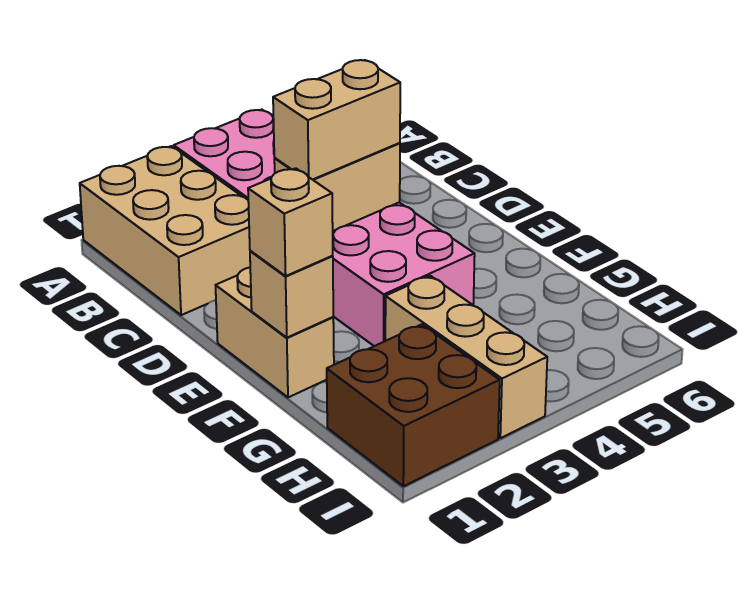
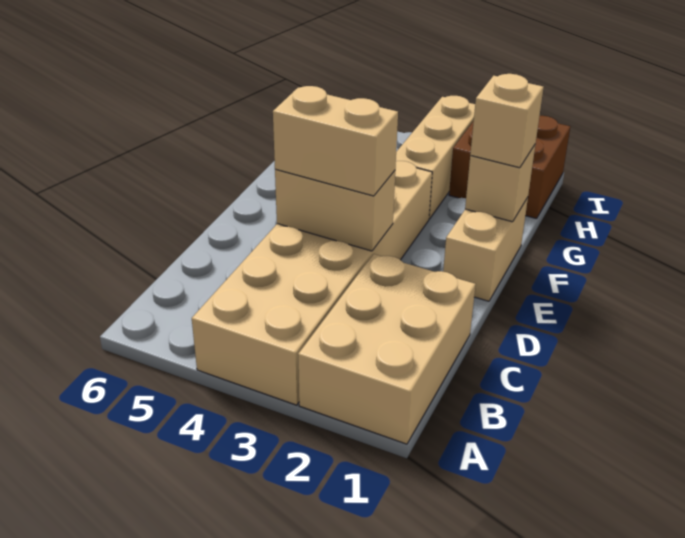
pink brick A3:F4 level 1 -> tan brick A3:F4 level 1

